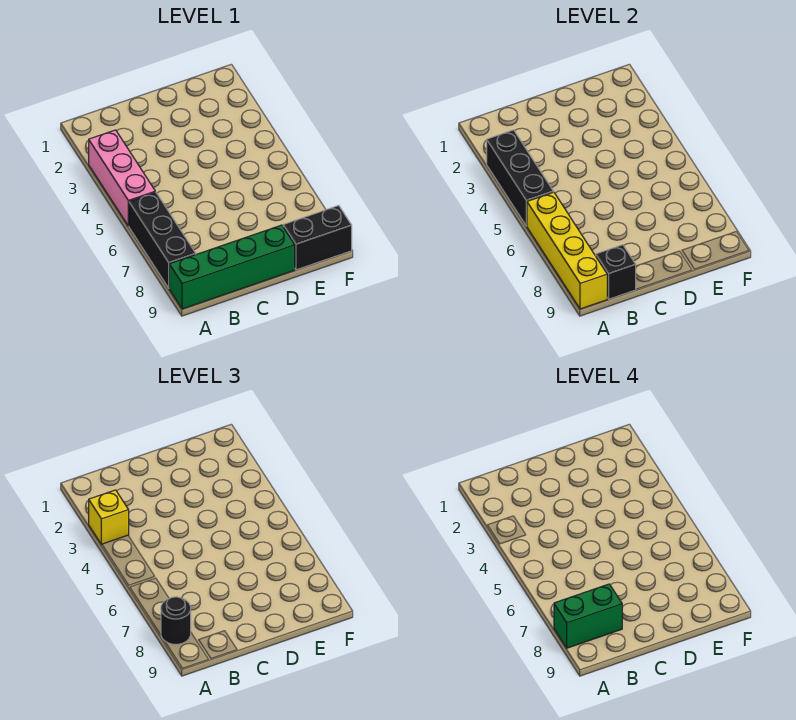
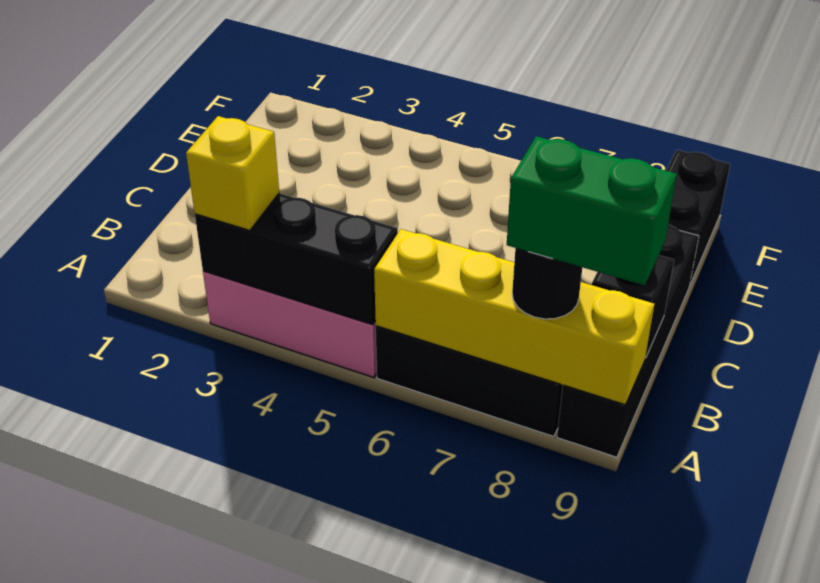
green brick A8:B8 level 4 -> green brick A8:A9 level 4
green brick A9:D9 level 1 -> black brick A9:D9 level 1

